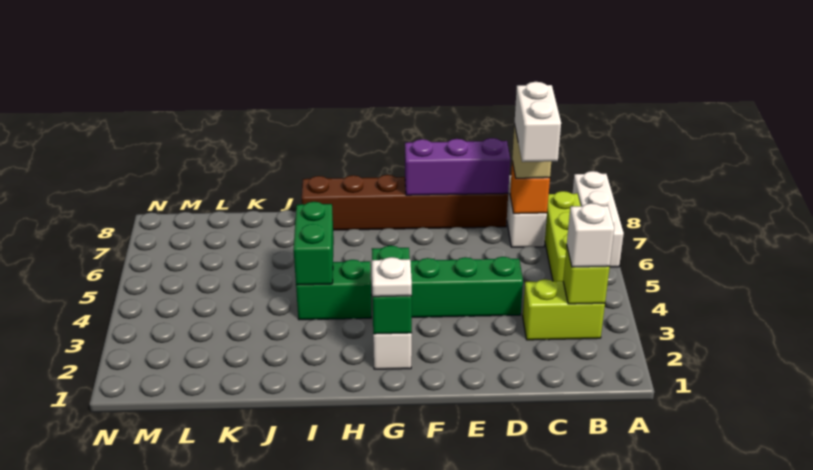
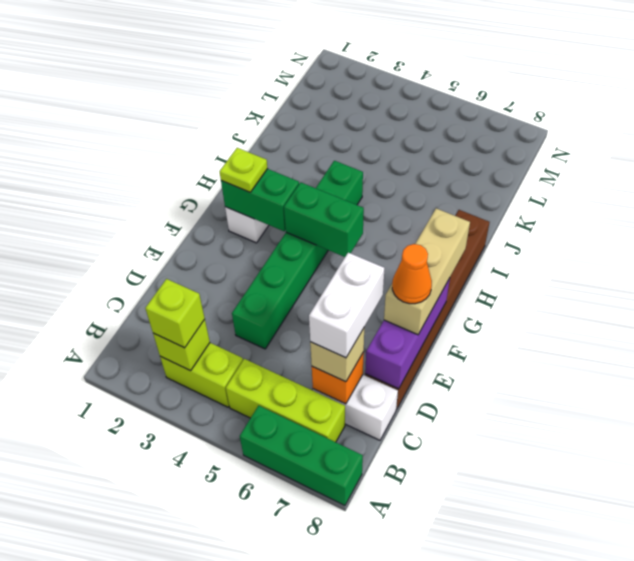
white brick A6:A8 level 1 -> green brick A6:A8 level 1
lime brick B3:C3 level 1 -> lime brick B3:B4 level 1
white brick B3 level 3 -> lime brick B3 level 3
white brick C6:C7 level 4 -> white brick C7:D7 level 4
none -> tan brick E8:G8 level 3
none -> orange cone E8 level 4
white plate G2 level 3 -> lime plate G2 level 3
green brick I4:I5 level 2 -> green brick G4:G5 level 2

